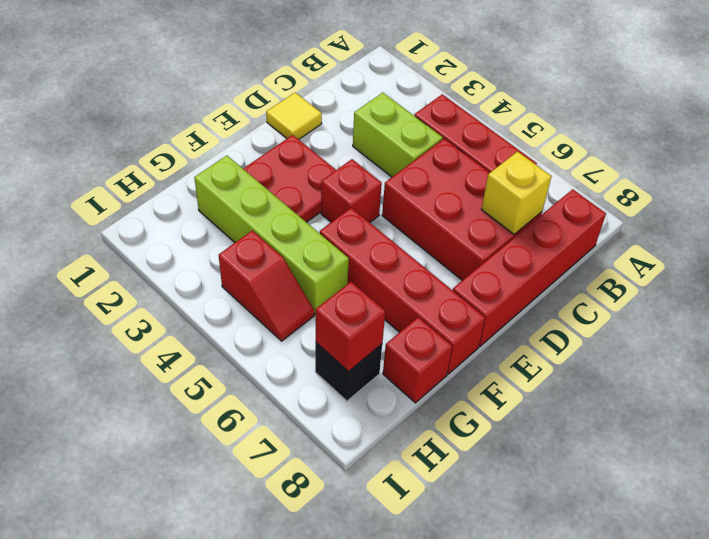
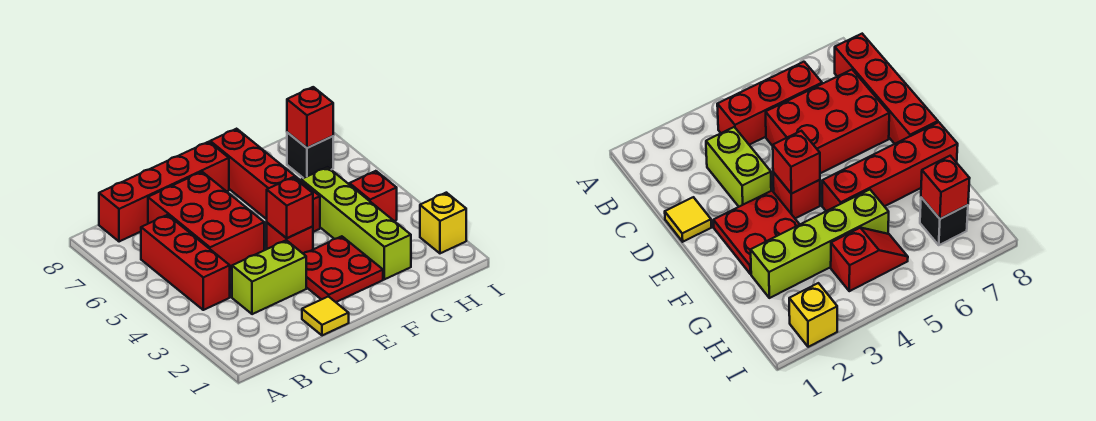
lime brick C3:C4 level 1 -> lime brick C3:D3 level 1
yellow brick C7 level 2 -> yellow brick I2 level 1
red brick G8 level 1 -> red brick E4 level 2

